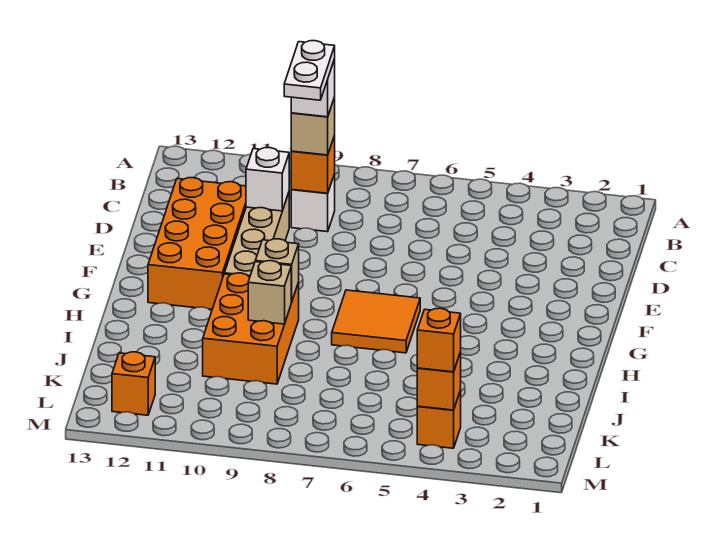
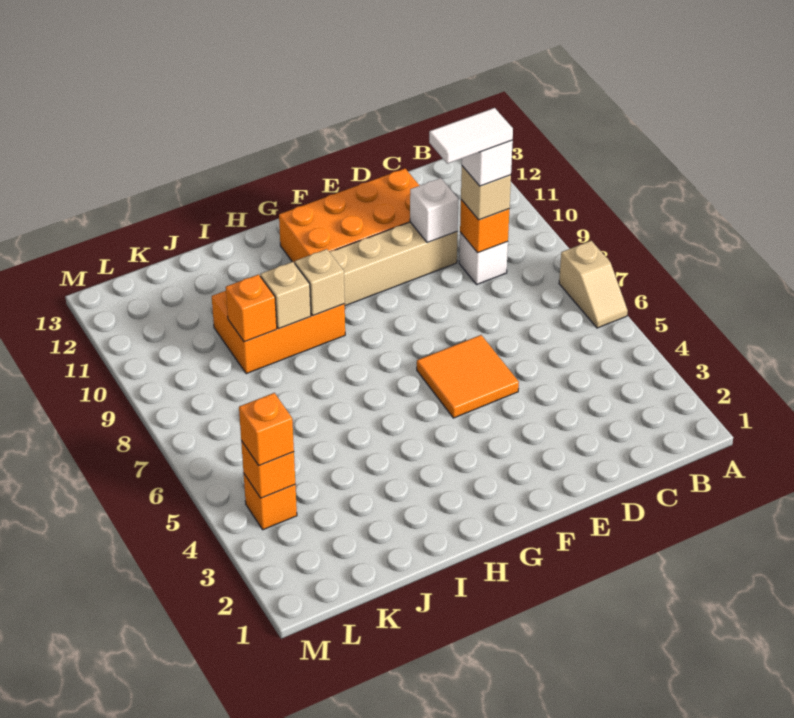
none -> tan slope A6:A7 level 1 top 7
white plate C9:D9 level 5 -> white tile C9:D9 level 5
orange tile G6:H7 level 1 -> orange tile E5:F6 level 1
orange brick L12 level 1 -> orange brick J9 level 2

